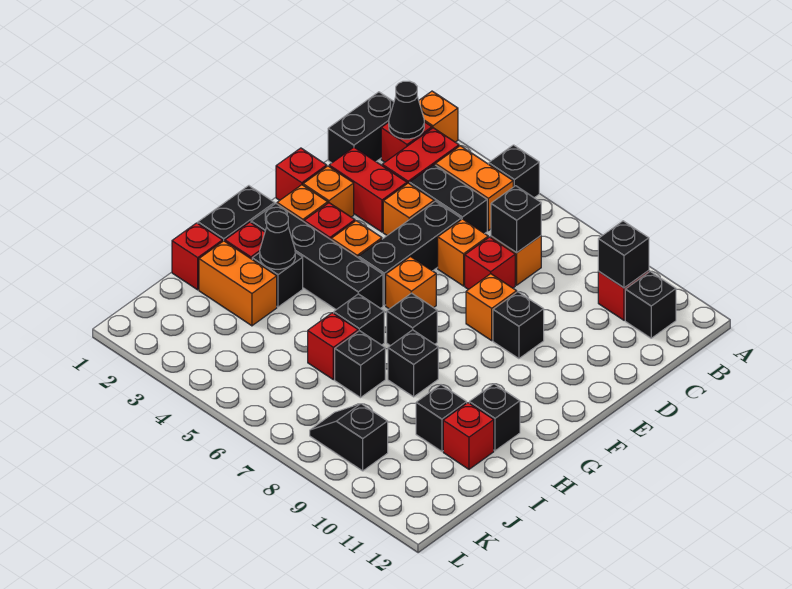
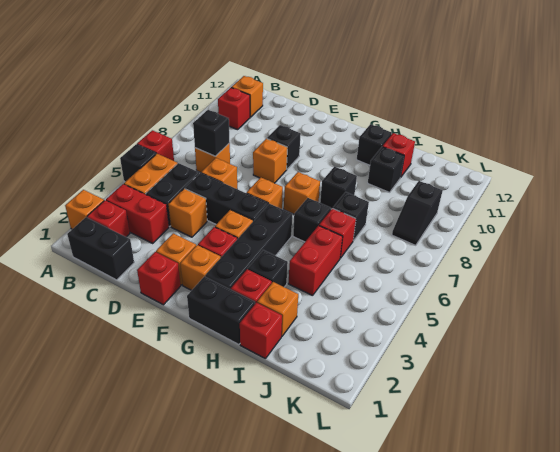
black cone B2 level 2 -> none
black brick B10 level 2 -> none
black brick B11 level 1 -> orange brick B11 level 1
red brick D2:D3 level 1 -> red brick I4:I5 level 1
red brick D7 level 1 -> red brick A6 level 1
black brick G7 level 1 -> orange brick G7 level 1
black cone H3 level 2 -> none
orange brick I2:I3 level 1 -> orange brick I2 level 1

